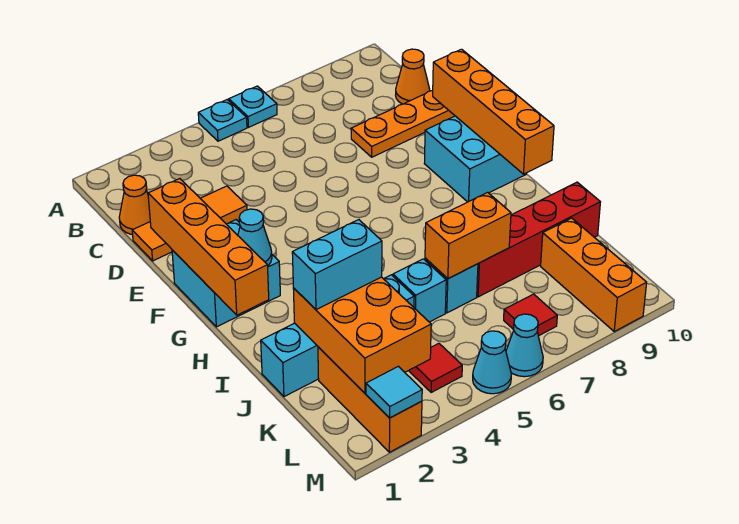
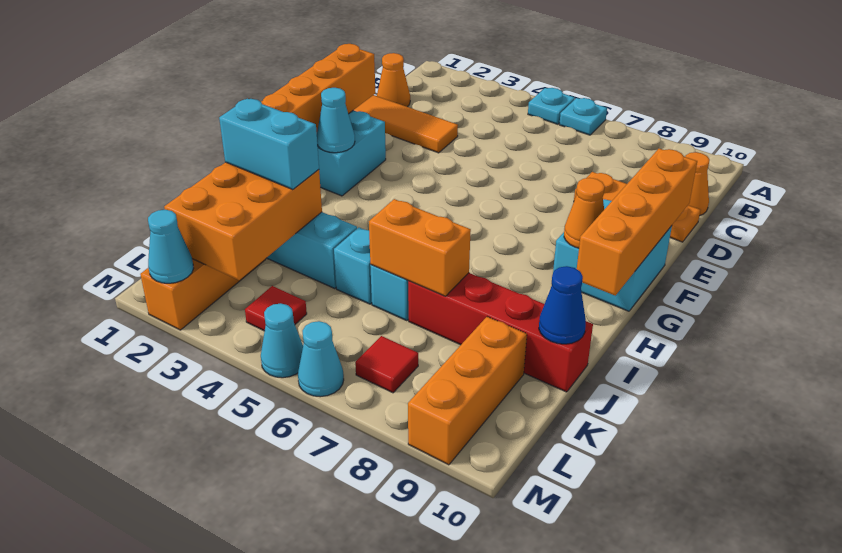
none -> orange cone G9 level 2
none -> blue cone J10 level 2
cyan tile M2 level 2 -> cyan cone M2 level 2

